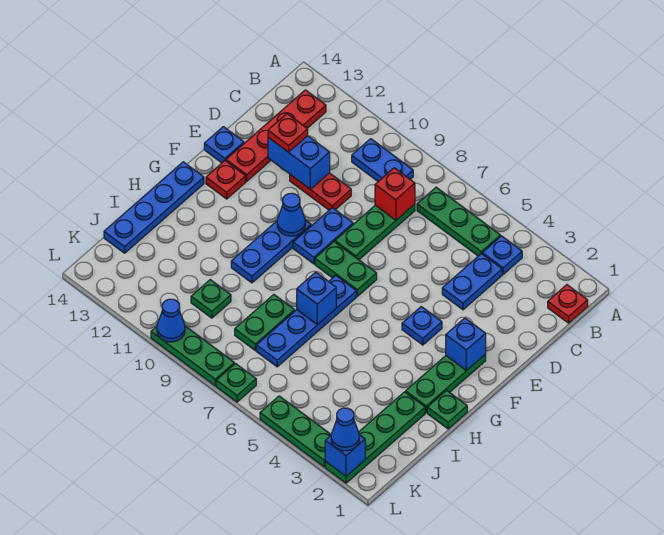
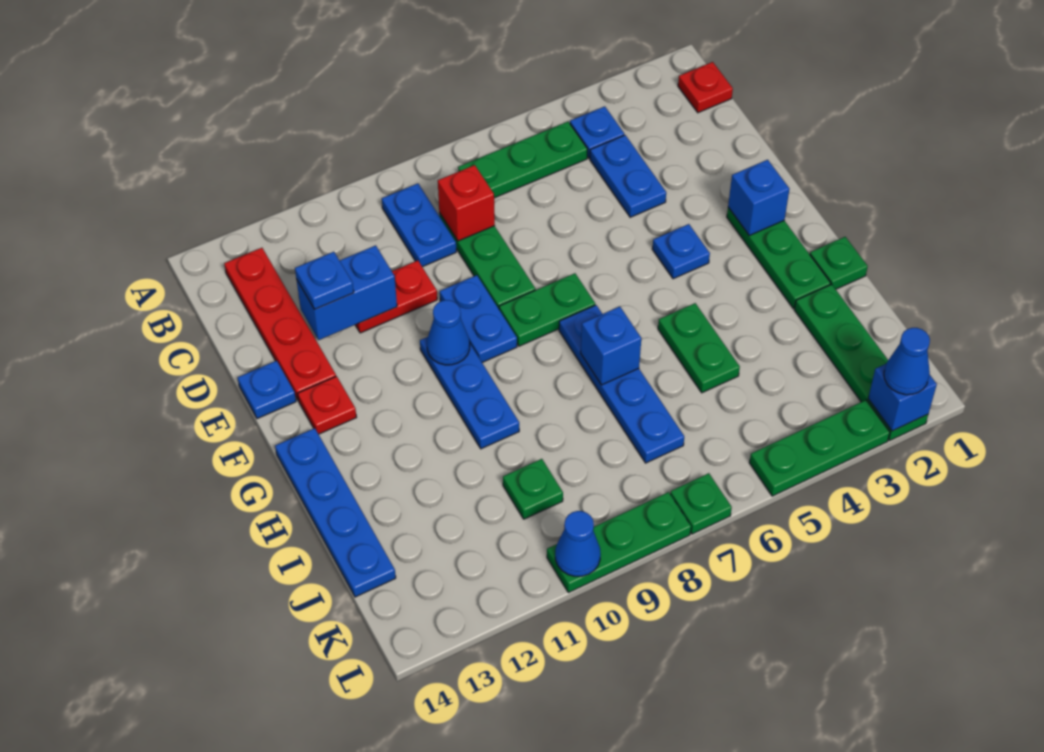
blue plate B9:B10 level 1 -> blue plate B9:C9 level 1
red plate D12 level 3 -> blue plate D12 level 3
green plate I8:J8 level 1 -> green plate H5:I5 level 1

